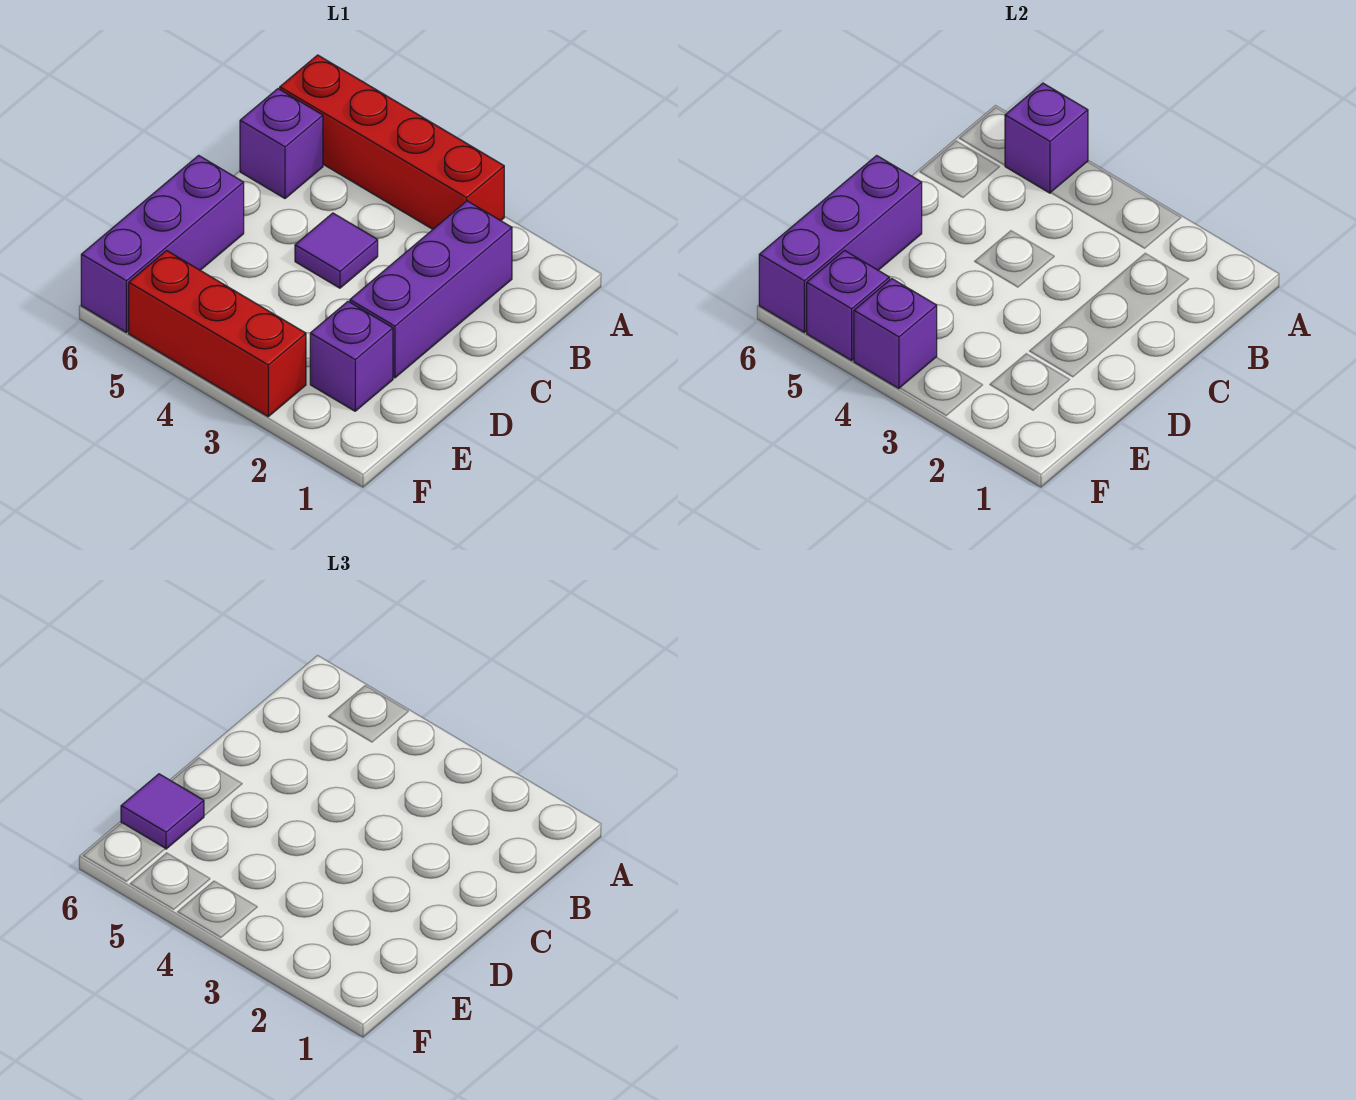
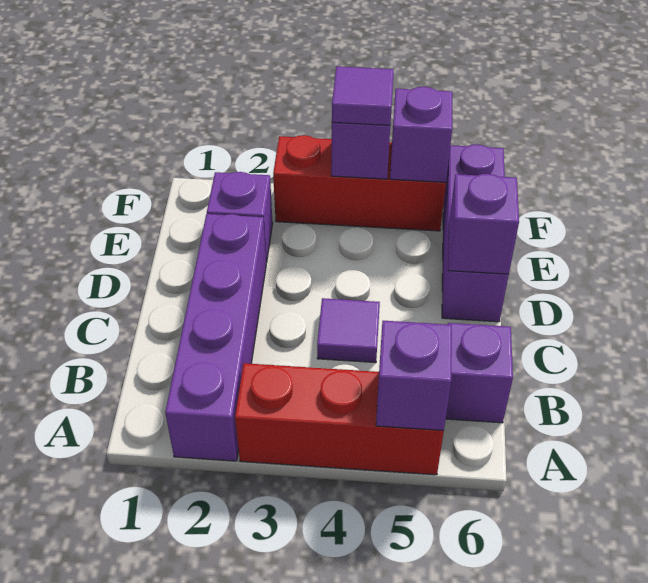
red brick A3:A6 level 1 -> red brick A3:A5 level 1
purple brick B2:D2 level 1 -> purple brick A2:D2 level 1
purple brick D6:F6 level 2 -> purple brick D6 level 2
purple tile E6 level 3 -> purple tile F4 level 3

